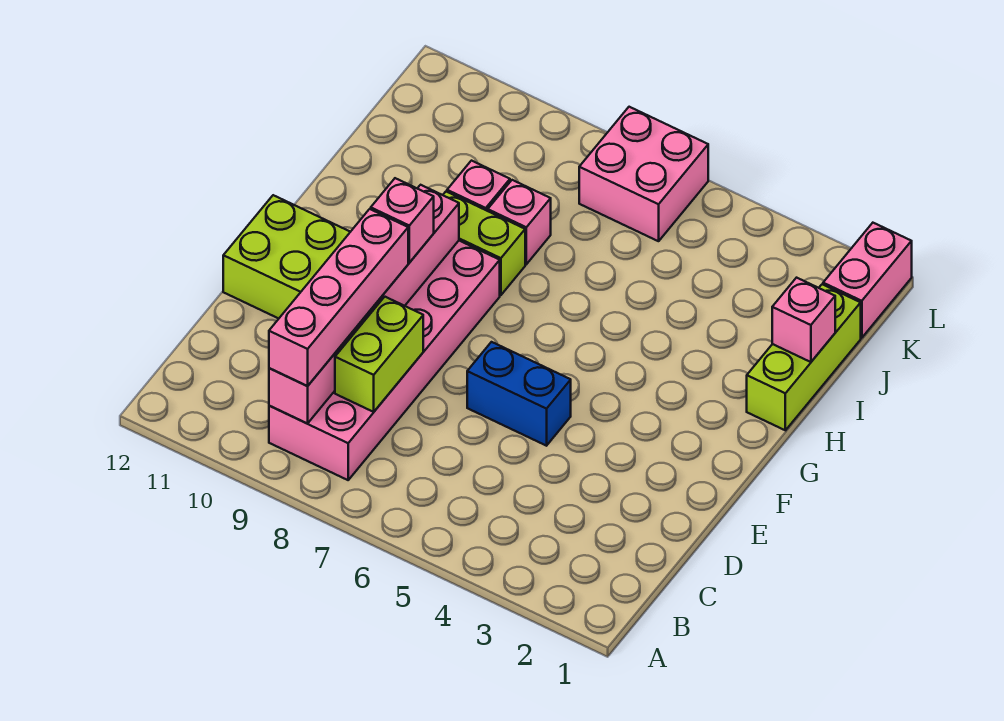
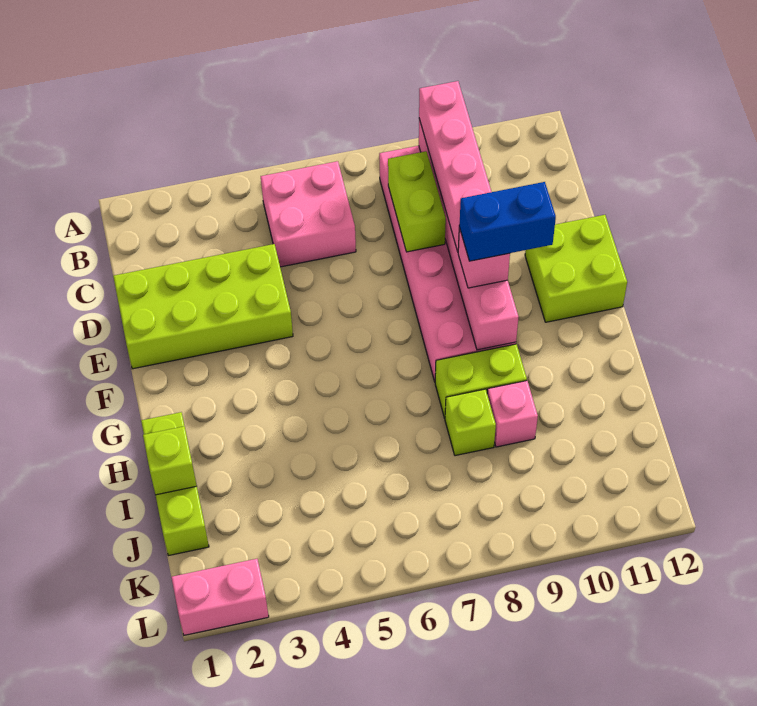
none -> lime brick D1:E4 level 1
blue brick E5:E6 level 1 -> blue brick F9:F10 level 4
pink brick I1 level 2 -> lime brick I1 level 2
pink brick I8 level 1 -> lime brick I8 level 1
pink brick K1:L1 level 1 -> pink brick L1:L2 level 1
pink brick K6:L7 level 1 -> pink brick B5:C6 level 1

